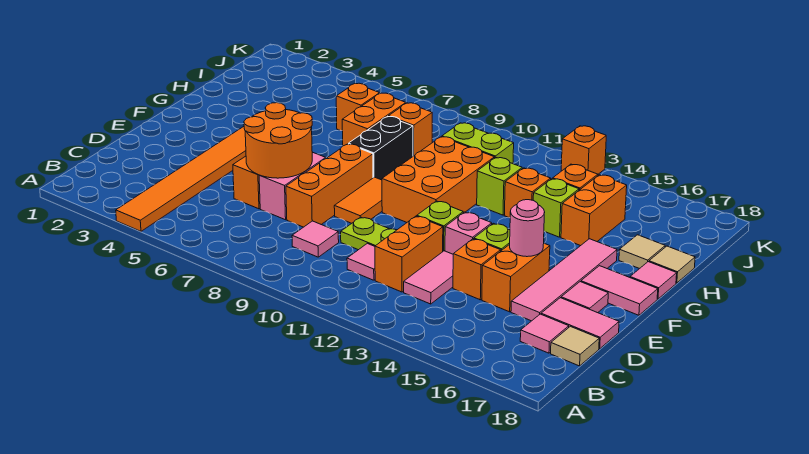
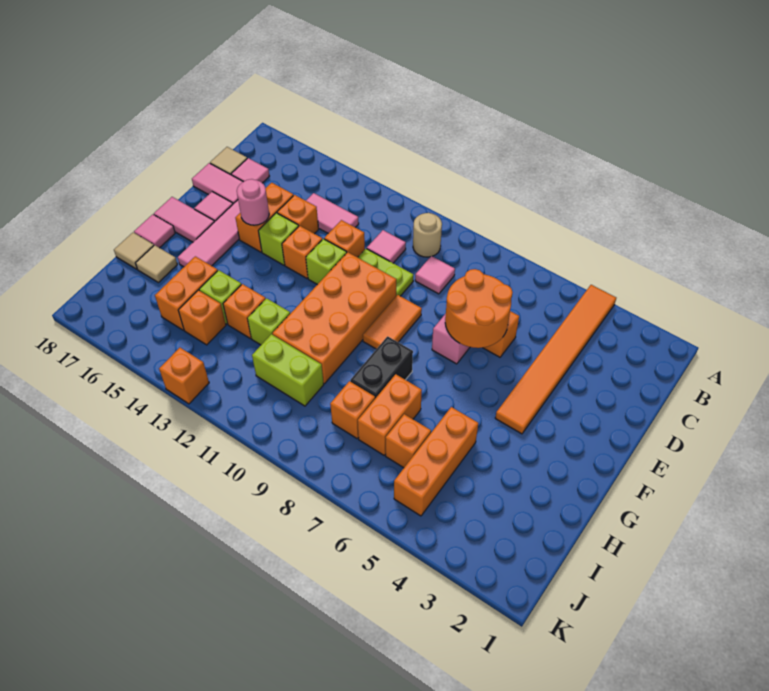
none -> tan round brick B10 level 1
orange brick C12:D12 level 1 -> orange brick D12 level 1
pink tile C13:D13 level 1 -> pink tile C13:C14 level 1
orange brick D8:F8 level 1 -> orange brick H5:J5 level 1
pink brick E13 level 1 -> orange brick E13 level 1
orange brick F10:H11 level 1 -> orange brick E10:H11 level 1

